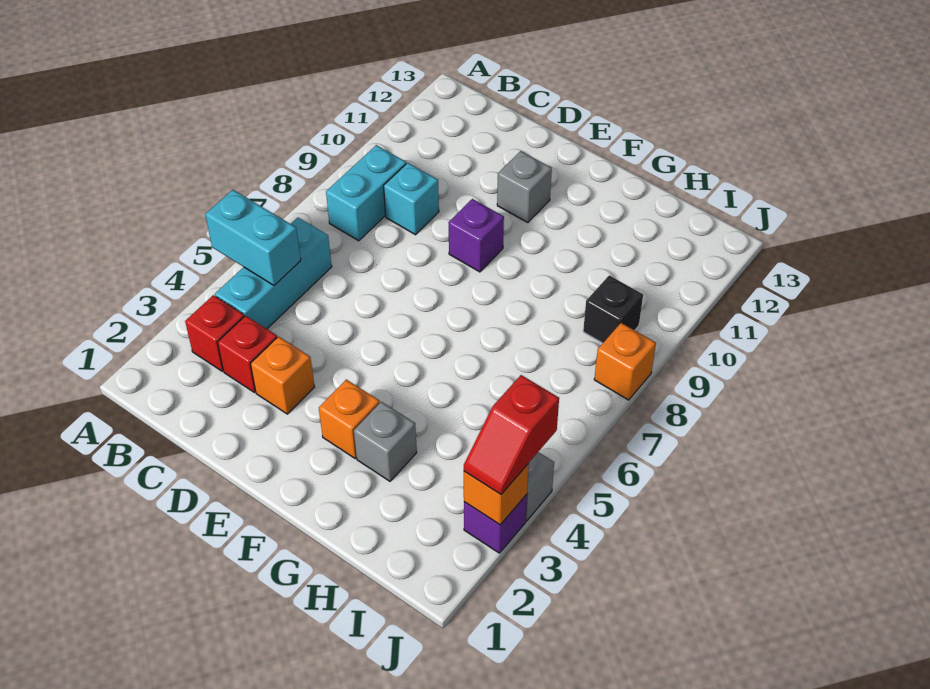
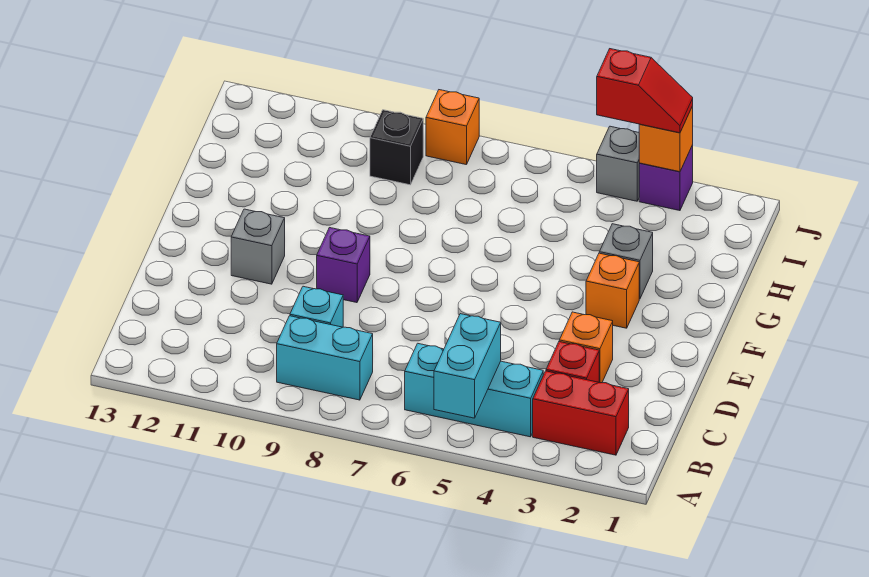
red brick B3 level 1 -> red brick B2:B3 level 1

